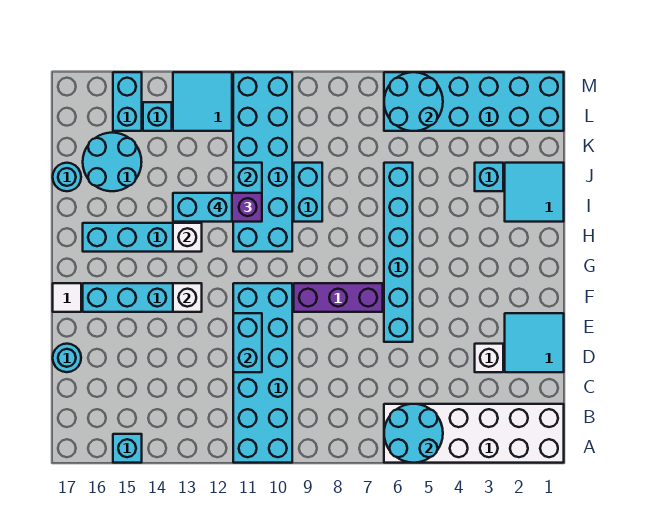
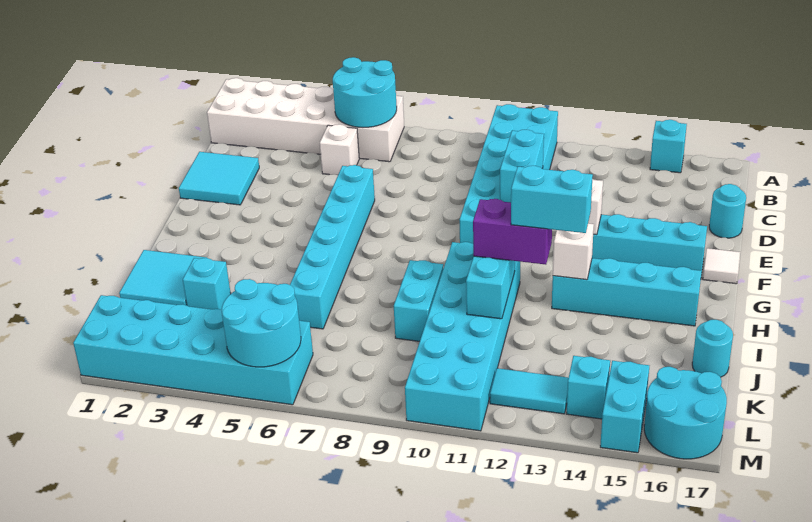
white brick D3 level 1 -> white brick C5 level 1
purple brick F7:F9 level 1 -> none
cyan round brick J15:K16 level 1 -> cyan round brick L16:M17 level 1
cyan tile L12:M13 level 1 -> cyan tile L12:L13 level 1

